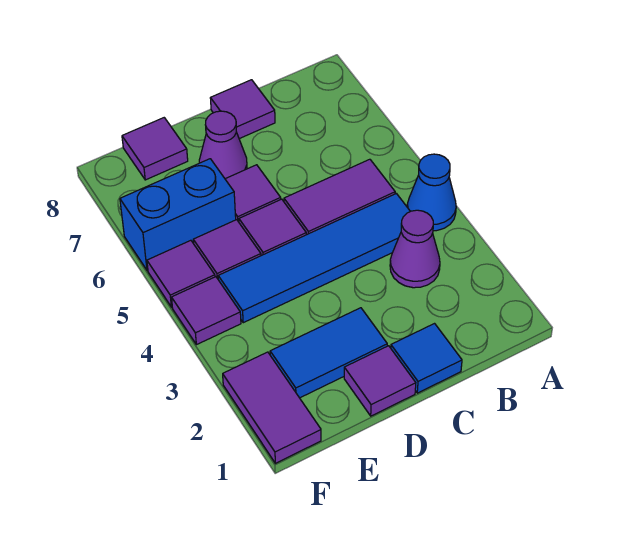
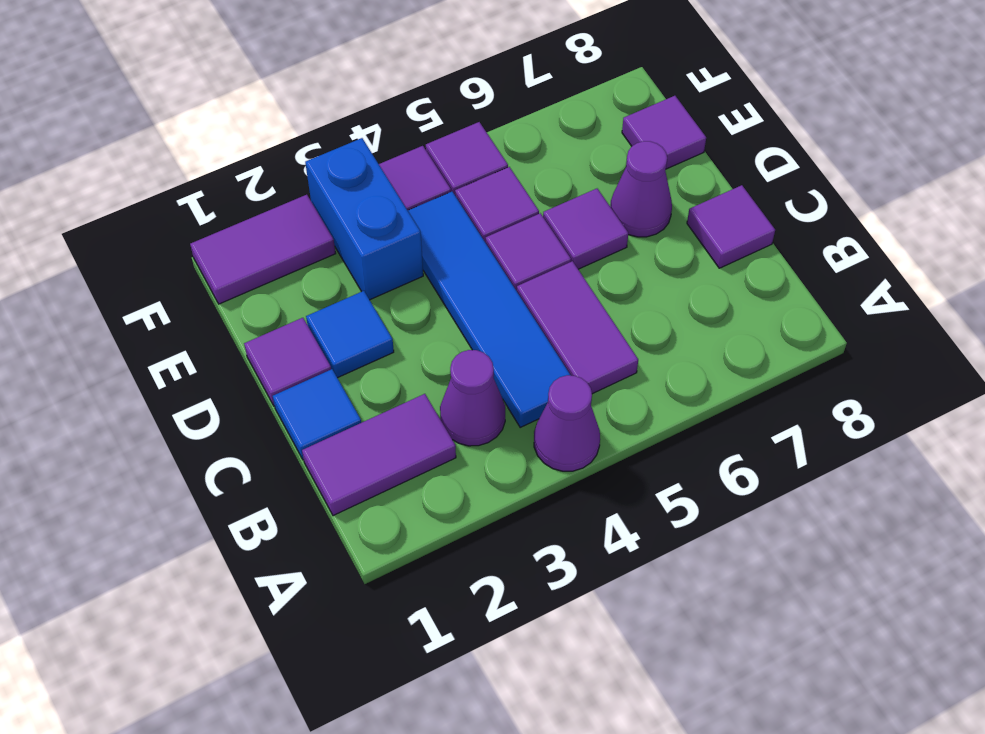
blue cone A4 level 1 -> purple cone A4 level 1
none -> purple tile B1:B2 level 1
blue tile D2:E2 level 1 -> blue tile D2 level 1
blue brick E6:F6 level 1 -> blue brick E3:F3 level 1

